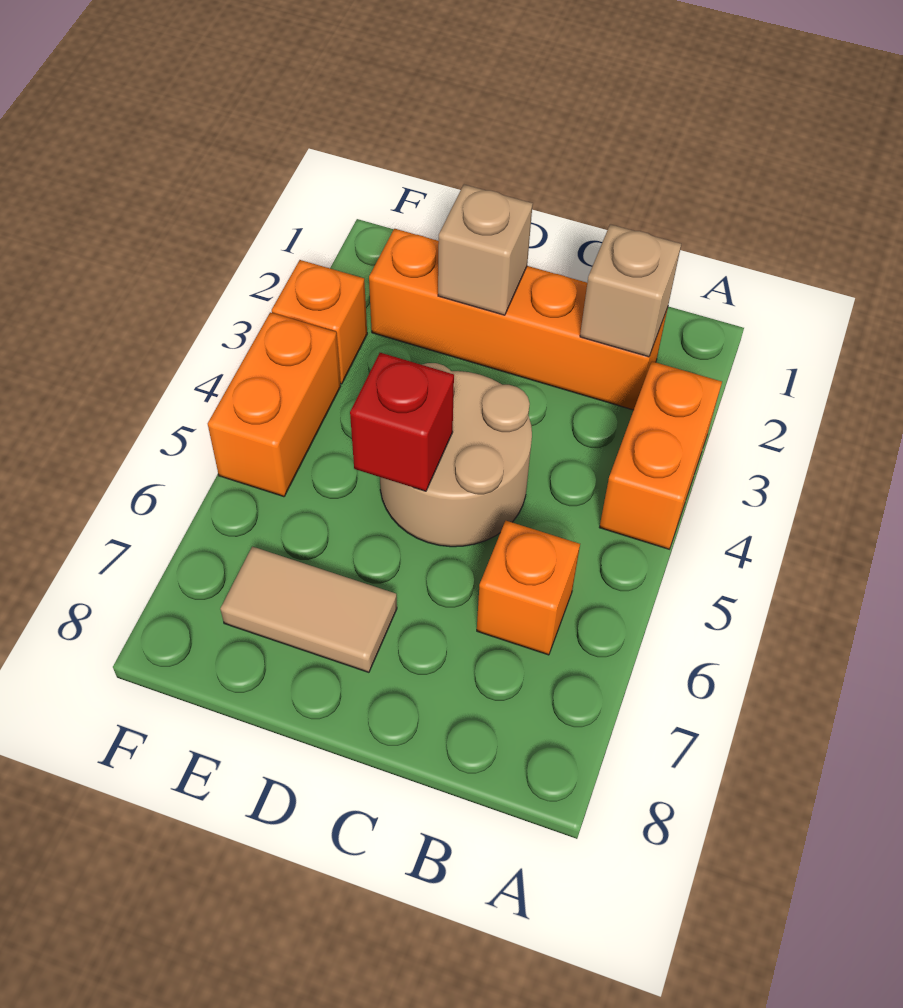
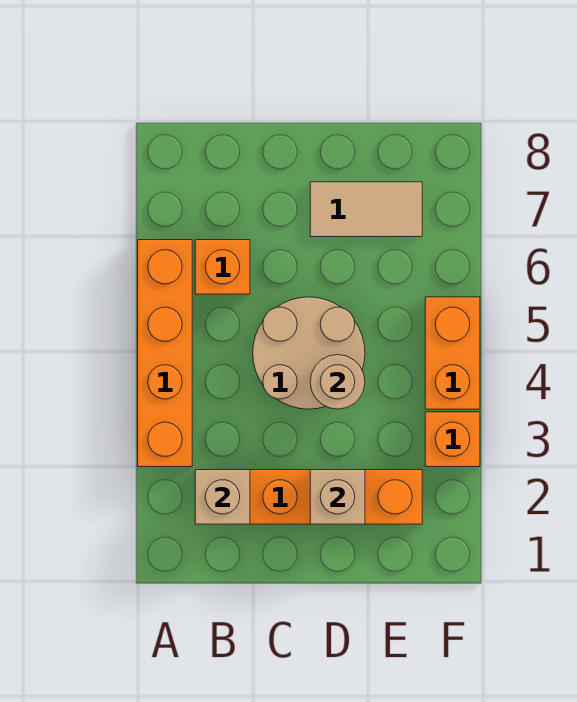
orange brick A3:A4 level 1 -> orange brick A3:A6 level 1
none -> tan round brick D4 level 2
red brick D5 level 2 -> none

